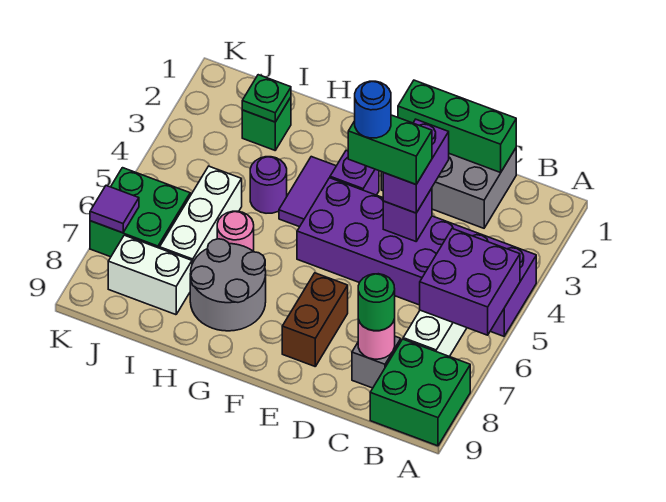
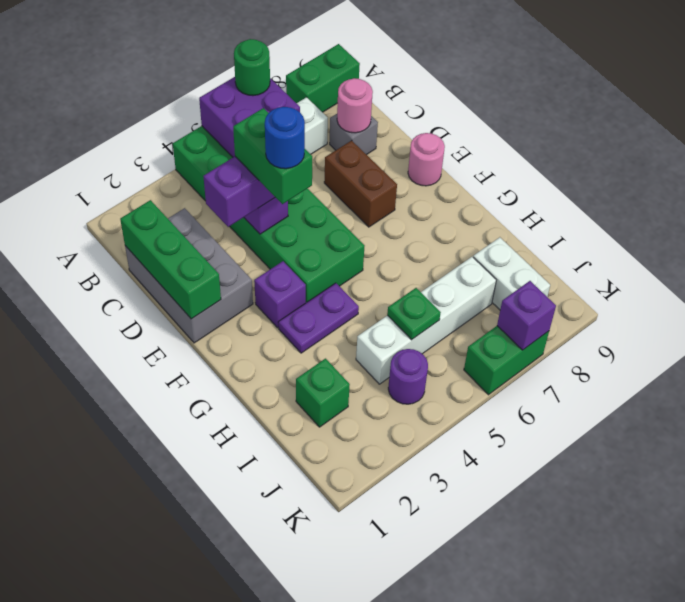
purple brick A4:F5 level 1 -> green brick A4:F5 level 1
green brick A8:B9 level 1 -> green brick A8:A9 level 1
green round brick C8 level 3 -> green round brick A6 level 3
brown brick E7:E8 level 1 -> brown brick D7:E7 level 1
purple tile G3:G4 level 1 -> purple plate G3:G4 level 1
grey round brick G7:H8 level 1 -> none
purple round brick H4 level 1 -> purple round brick J4 level 1
pink round brick H6 level 1 -> pink round brick E9 level 1
green plate I2 level 2 -> green plate I5 level 2
white brick I5:I7 level 1 -> white brick I4:I7 level 1
green brick J6:K7 level 1 -> green brick K6:K7 level 1
purple tile K7 level 2 -> purple brick K7 level 2

